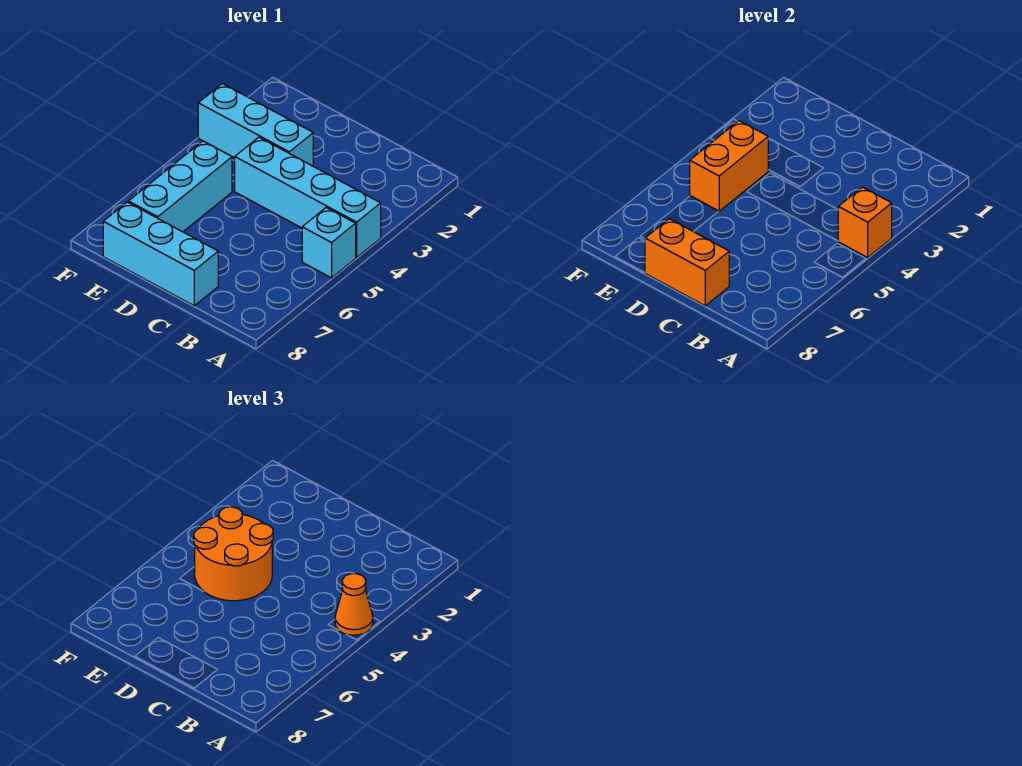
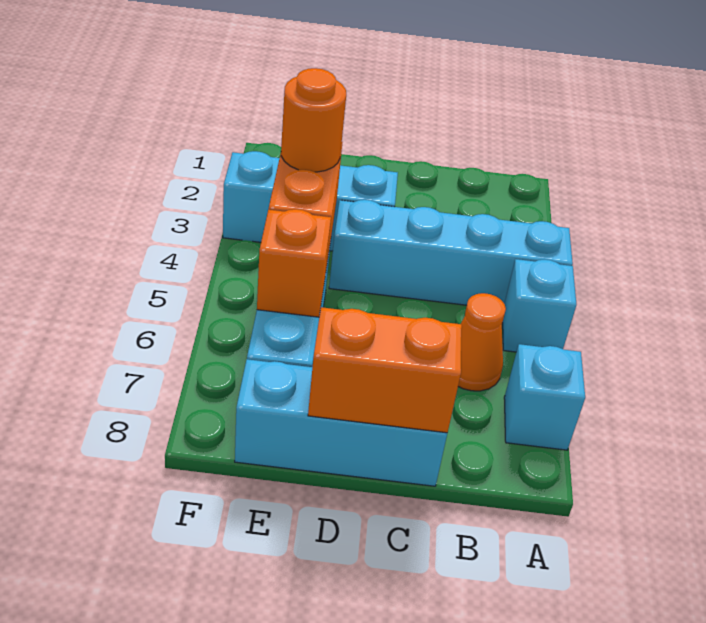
orange brick A4 level 2 -> orange brick E6 level 2
orange cone A4 level 3 -> orange cone B6 level 1
none -> cyan brick A7 level 1
orange round brick D4:E5 level 3 -> orange round brick E4 level 3

